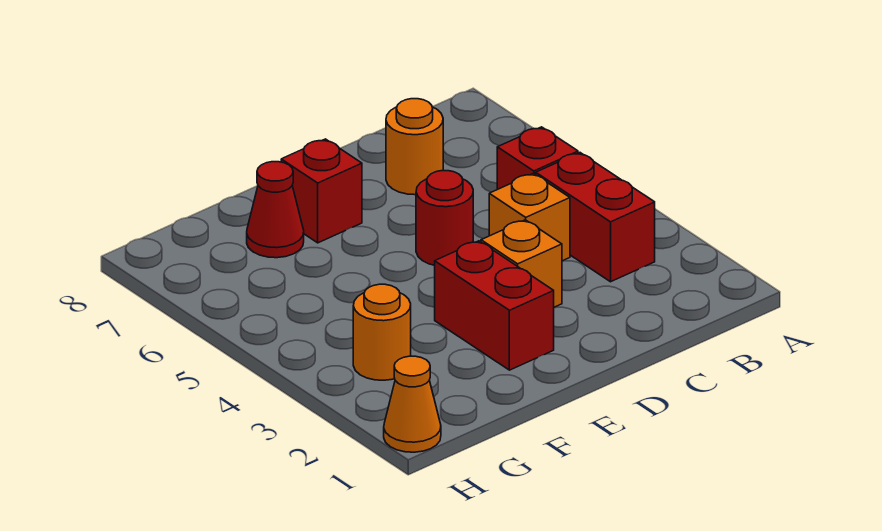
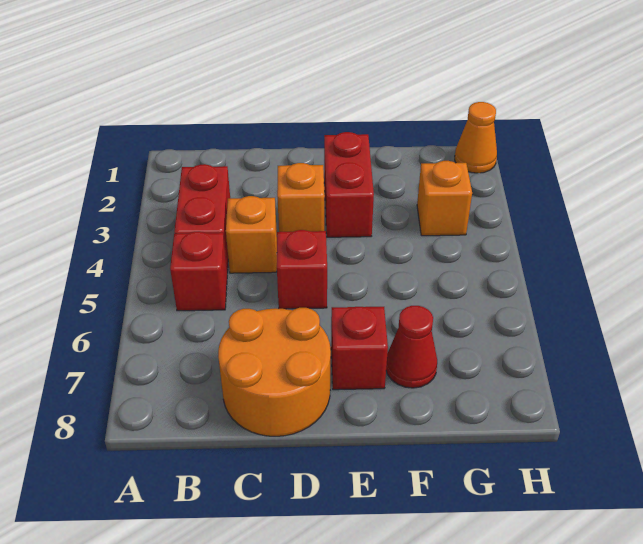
orange round brick C7 level 1 -> orange round brick C7:D8 level 1
red round brick D5 level 1 -> red brick D5 level 1
orange round brick G3 level 1 -> orange brick G3 level 1

